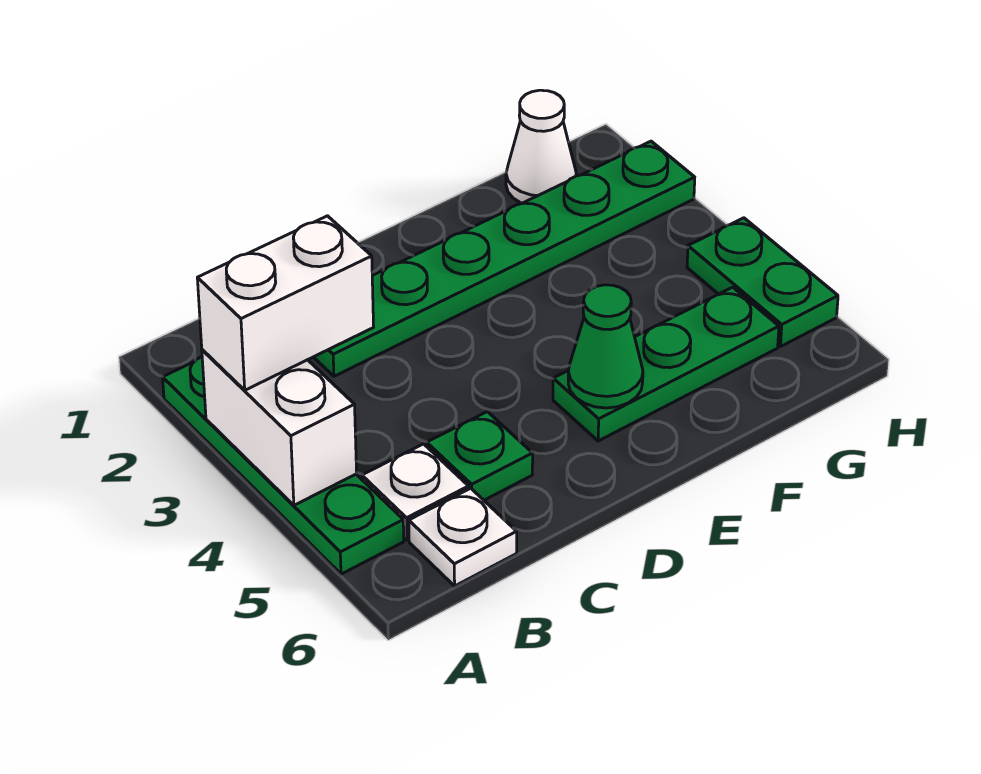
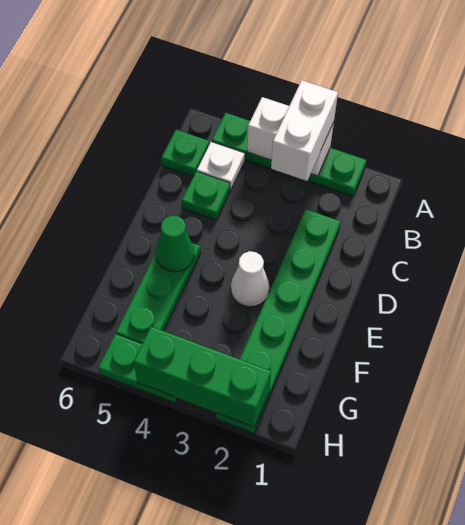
white plate B6 level 1 -> green plate B6 level 1
white cone G1 level 1 -> white cone E3 level 1
none -> green brick H2:H4 level 2

